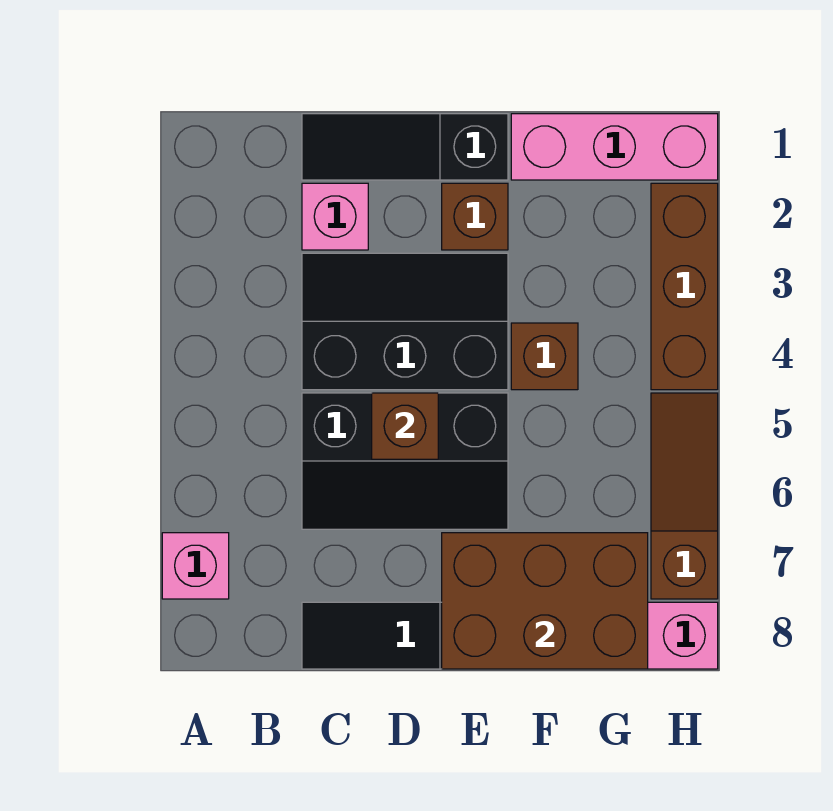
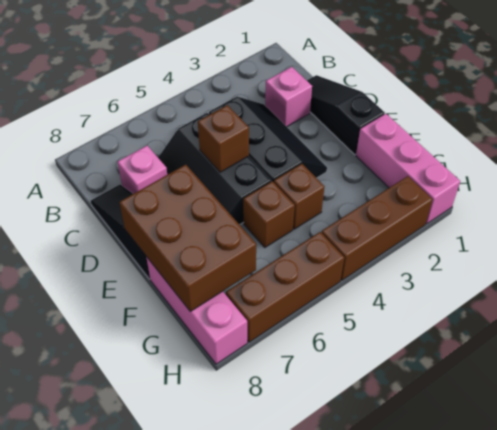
pink brick A7 level 1 -> pink brick C7 level 1
brown brick E2 level 1 -> brown brick F5 level 1
brown slope H5:H7 level 1 top 7 -> brown brick H5:H7 level 1

